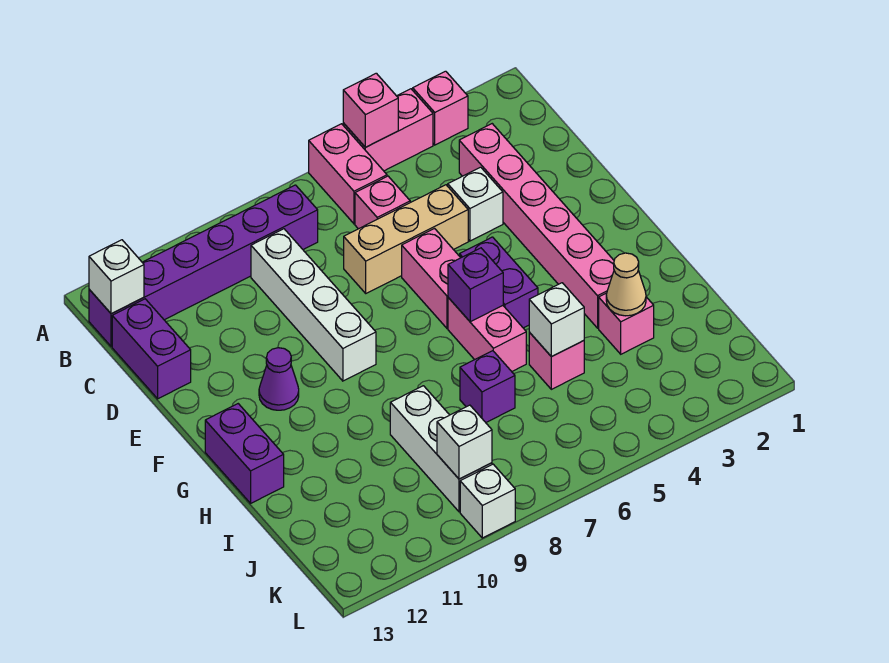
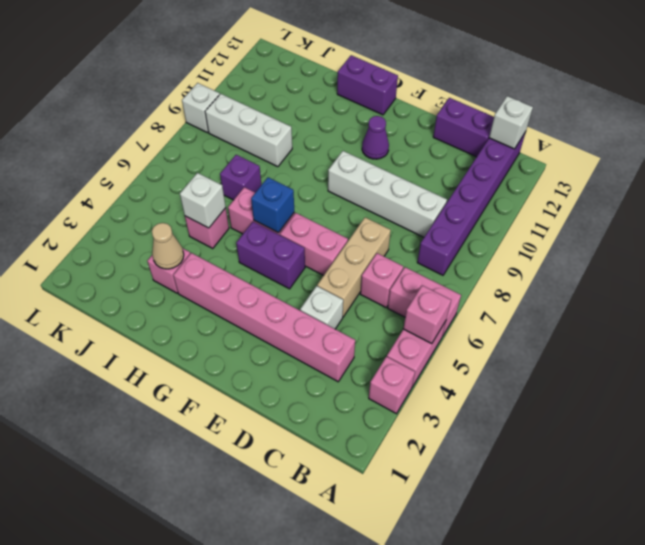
purple brick G6 level 2 -> blue brick G6 level 2
white brick K9 level 2 -> none

